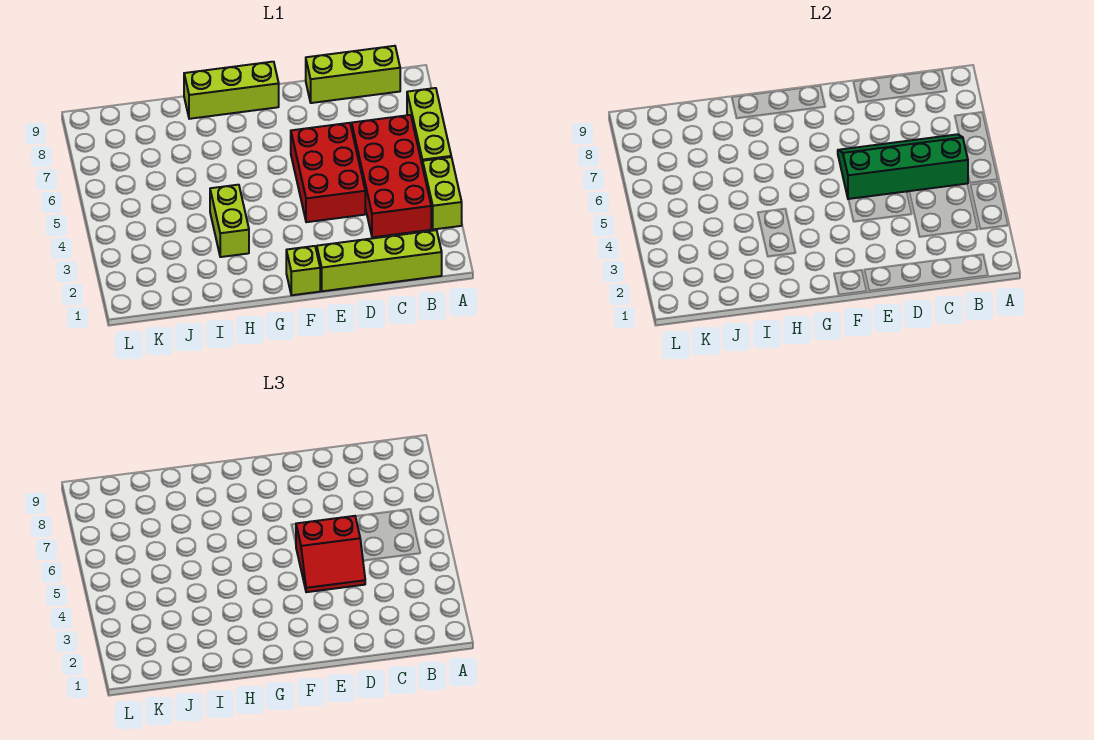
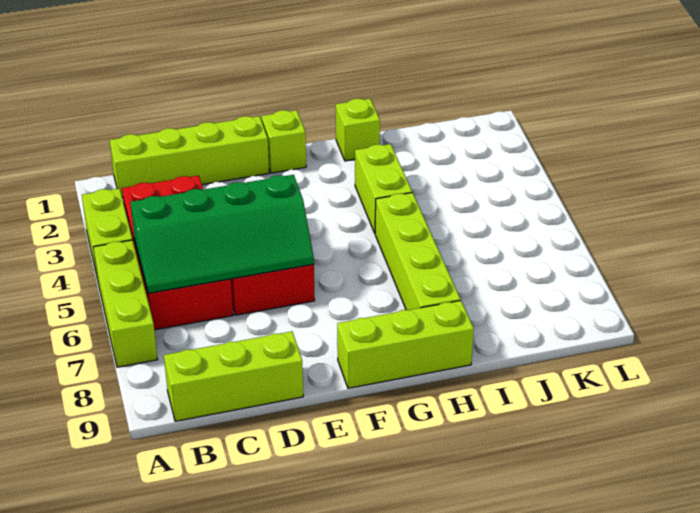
red slope D4:E5 level 3 top 5 -> none
none -> lime brick H1 level 1
none -> lime brick H5:H8 level 1

